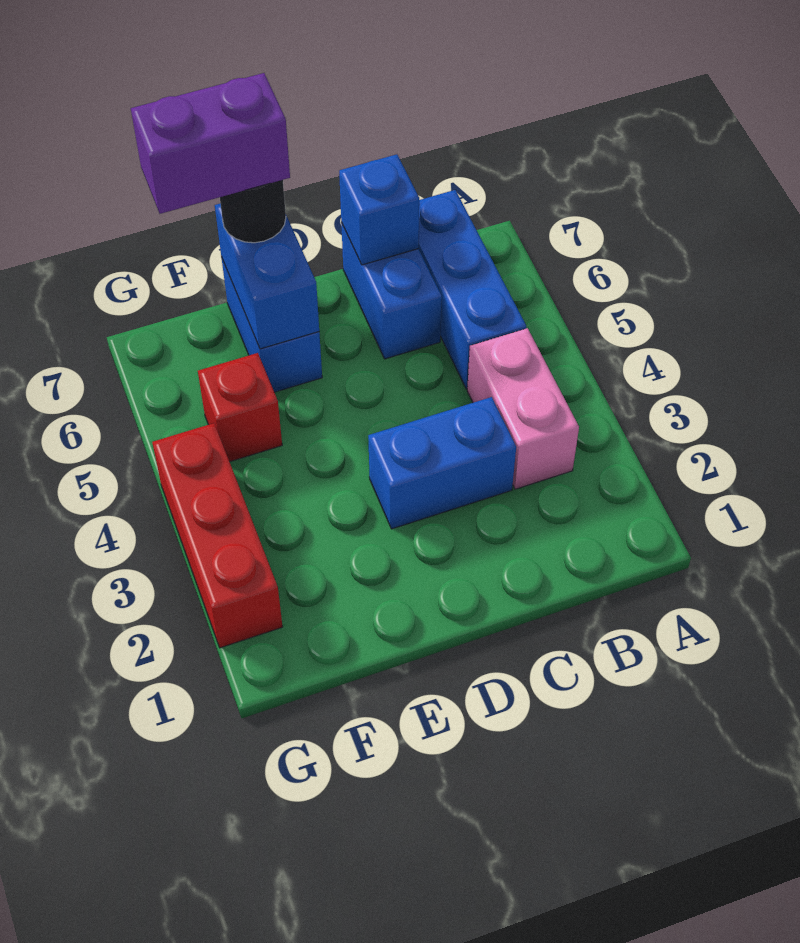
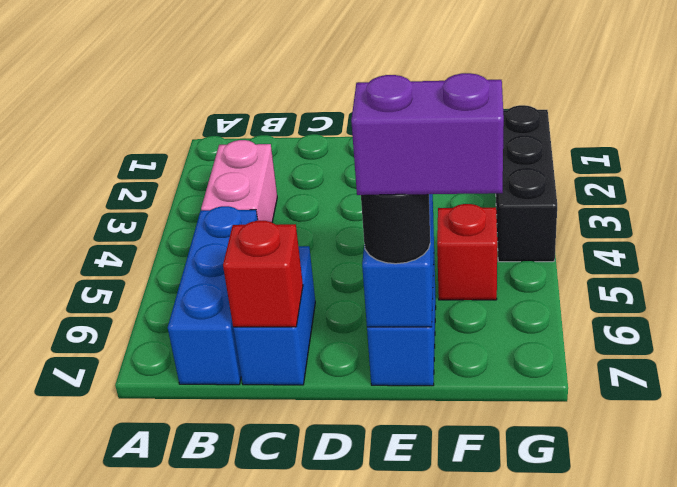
blue brick C3:D3 level 1 -> none
blue brick C7 level 2 -> red brick C7 level 2
red brick G2:G4 level 1 -> black brick G2:G4 level 1

